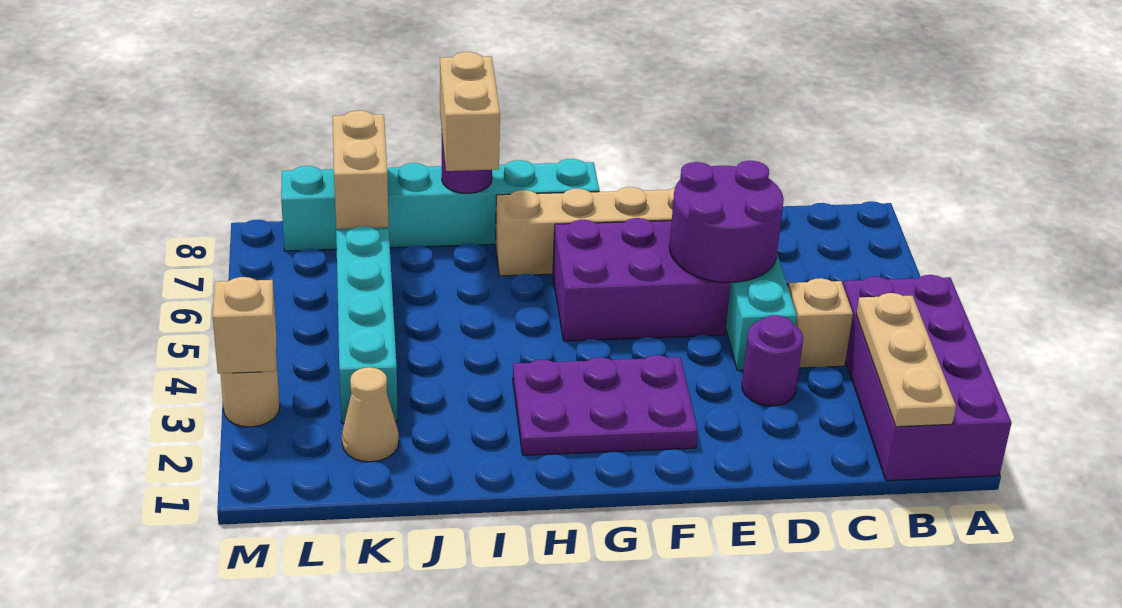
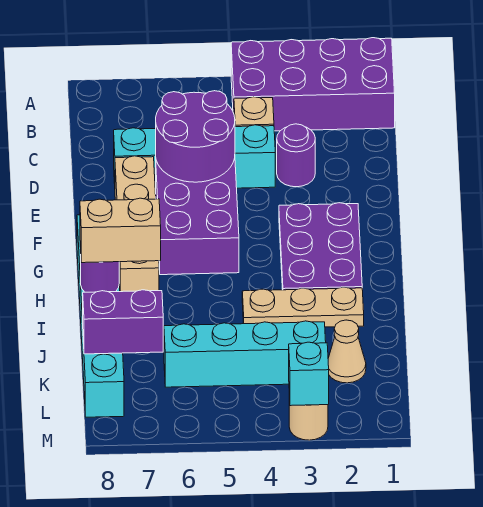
tan plate B1:B3 level 2 -> tan plate I2:I4 level 1
tan brick K7:K8 level 2 -> purple brick K7:K8 level 2
tan brick M3 level 2 -> cyan brick M3 level 2

